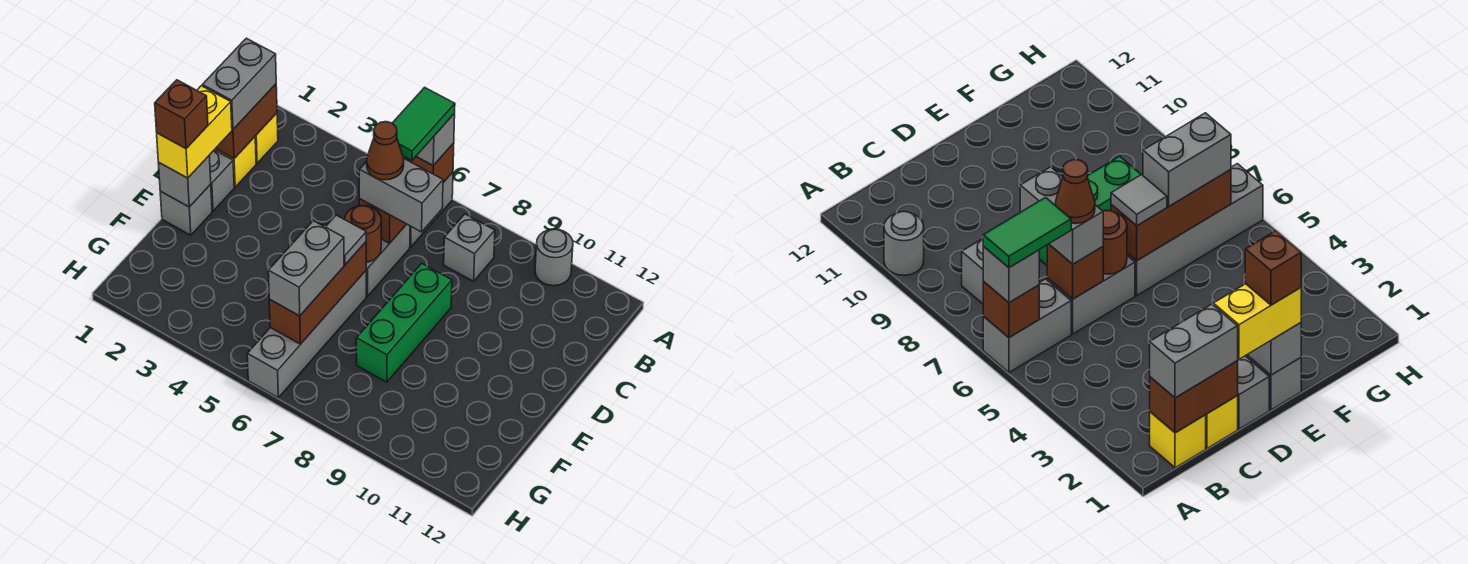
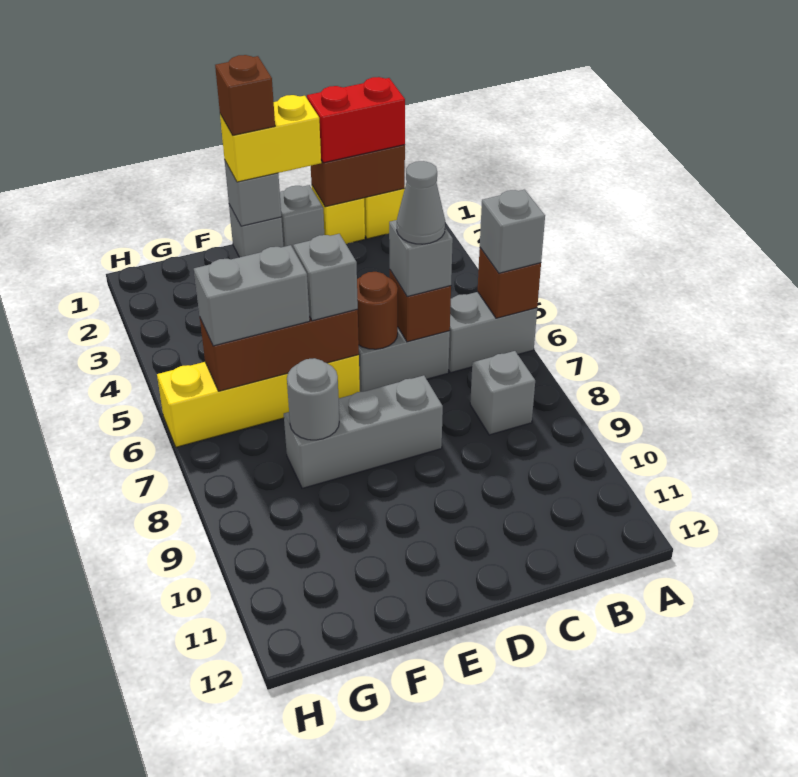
green tile A6:B6 level 4 -> none
grey round brick A10 level 1 -> grey round brick F8 level 2
grey brick B1:C1 level 3 -> red brick B1:C1 level 3
grey brick C6:C7 level 3 -> grey brick C6 level 3
brown cone C6 level 4 -> grey cone C6 level 4
green brick D8:F8 level 1 -> grey brick D8:F8 level 1
grey brick E6:H6 level 1 -> yellow brick E6:H6 level 1
grey tile E6 level 3 -> grey brick E6 level 3

